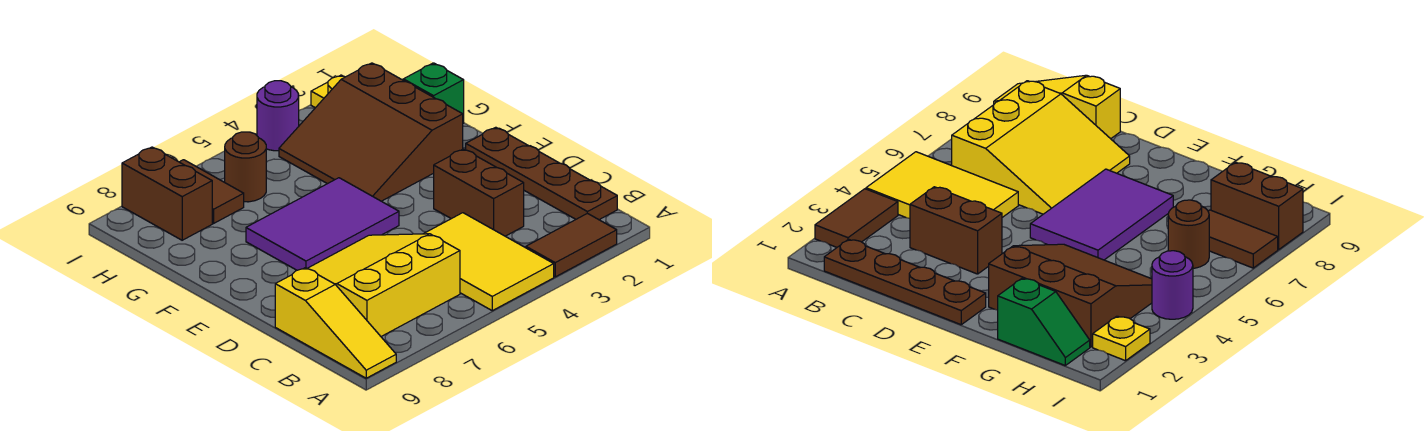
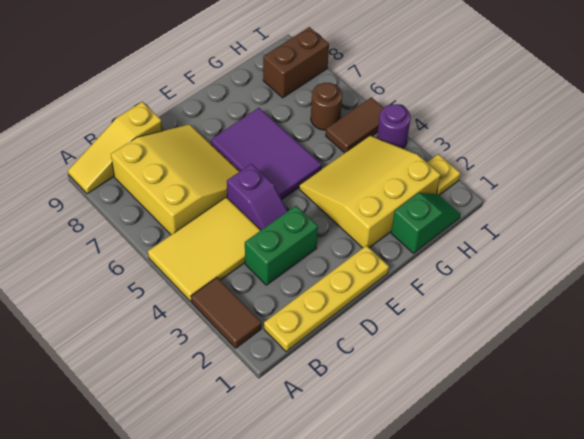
brown plate B1:E1 level 1 -> yellow plate B1:E1 level 1
brown brick C3:D3 level 1 -> green brick C3:D3 level 1
none -> purple slope D4:D5 level 1 top 5
brown slope F2:H4 level 1 top 2 -> yellow slope F2:H4 level 1 top 2
brown tile H7:I7 level 1 -> brown tile H5:I5 level 1

